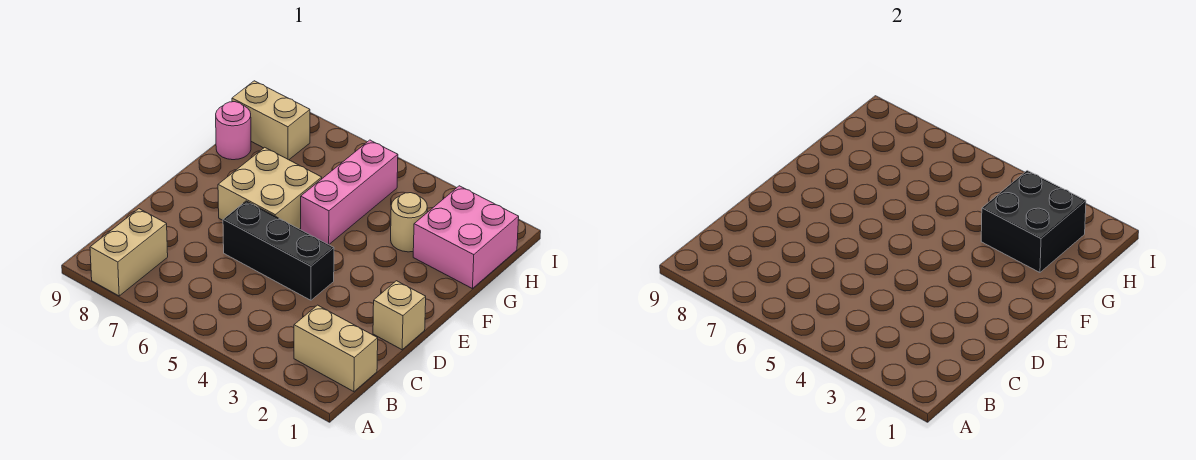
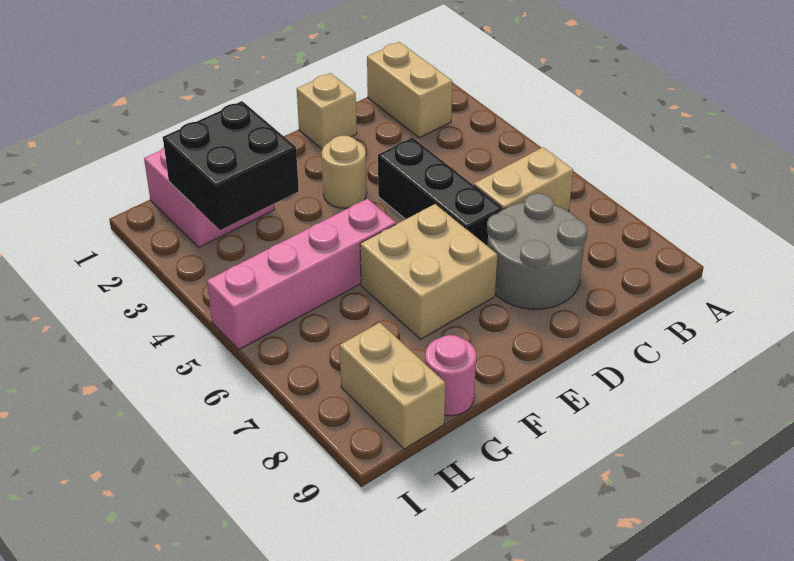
tan brick A8:B8 level 1 -> tan brick B6:C6 level 1
none -> grey round brick C7:D8 level 1
pink brick F5:H5 level 1 -> pink brick F5:I5 level 1
tan round brick G3 level 1 -> tan round brick E3 level 1

